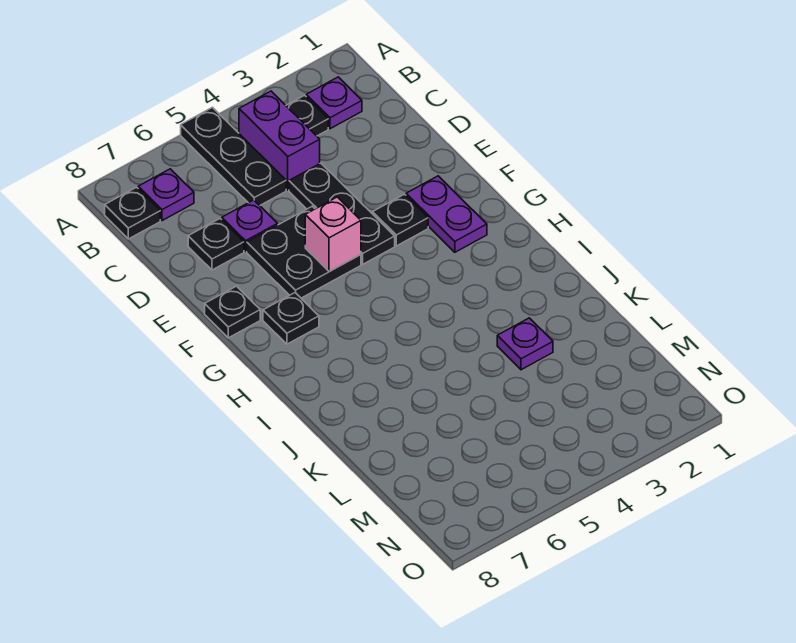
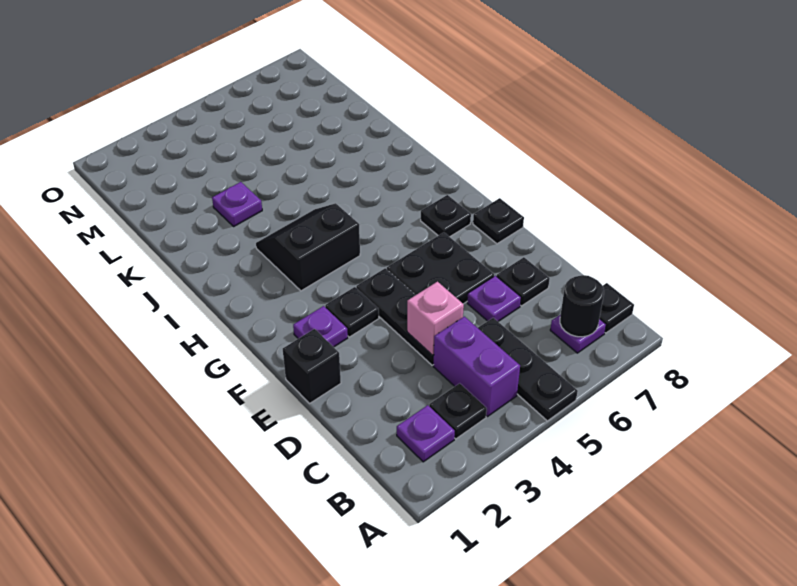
none -> black round brick B7 level 2
none -> black brick E1 level 1
purple plate F2:G2 level 1 -> purple plate F2 level 1
pink brick F5 level 2 -> pink brick D4 level 2
none -> black slope H3:I4 level 1 top H

